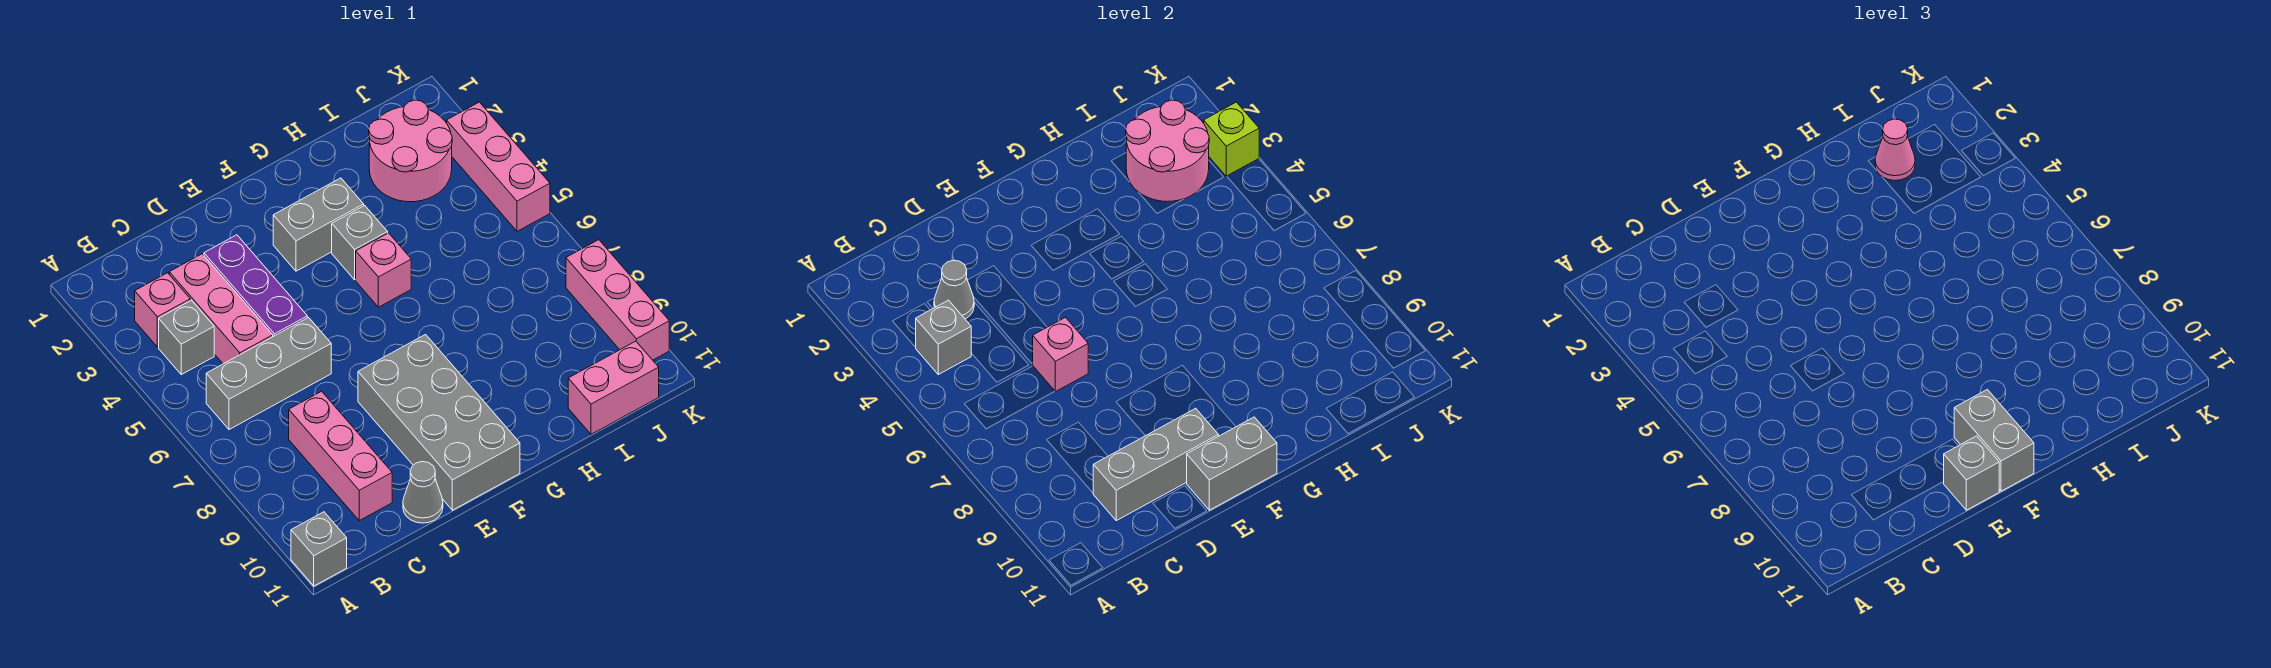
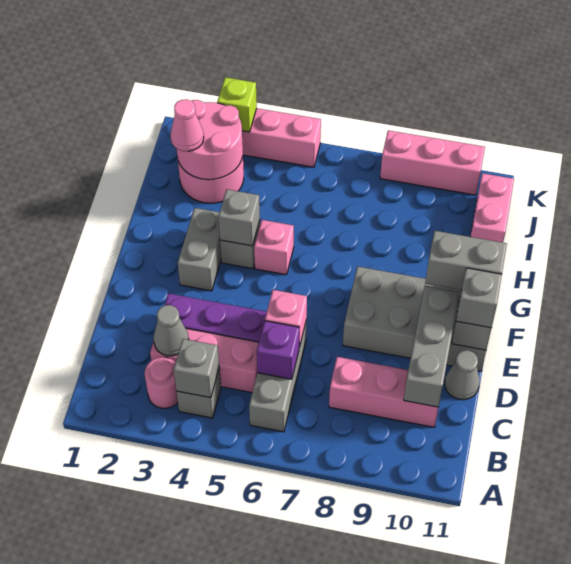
grey brick A11 level 1 -> grey brick G4 level 2
pink brick B3 level 1 -> pink round brick B3 level 1
none -> purple brick C6 level 2

